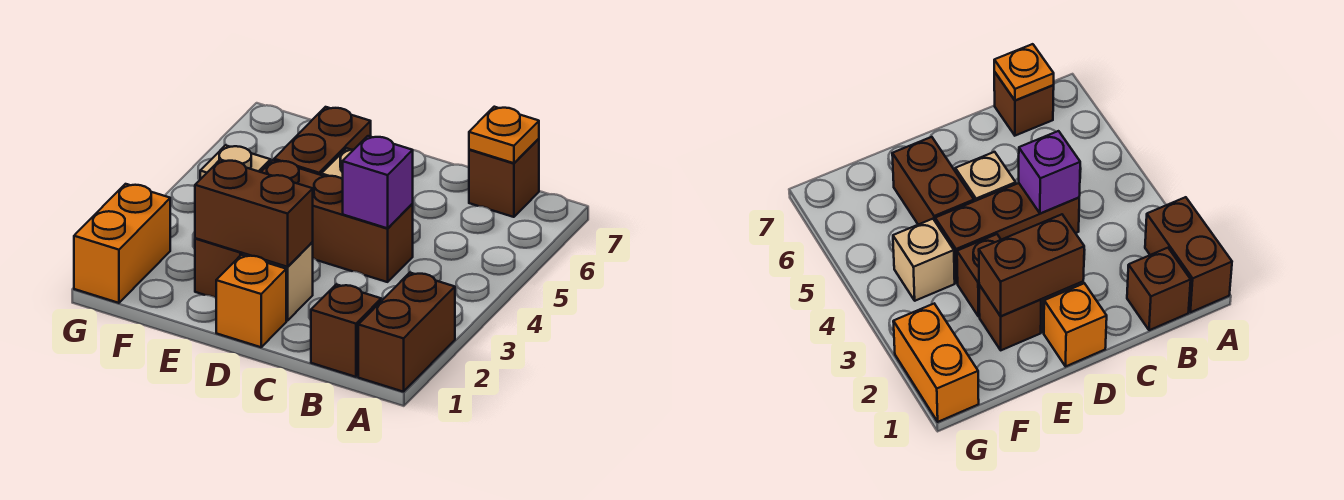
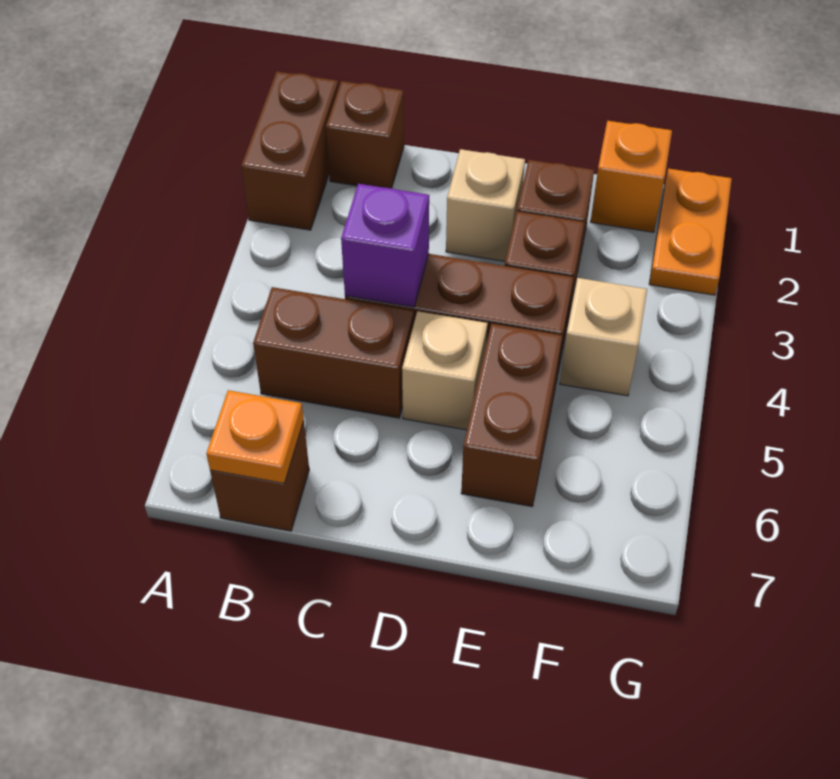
orange brick D1 level 1 -> orange brick F1 level 1
brown brick D2:E2 level 2 -> brown brick B5:C5 level 1
orange brick G1:G2 level 1 -> orange plate G1:G2 level 1

